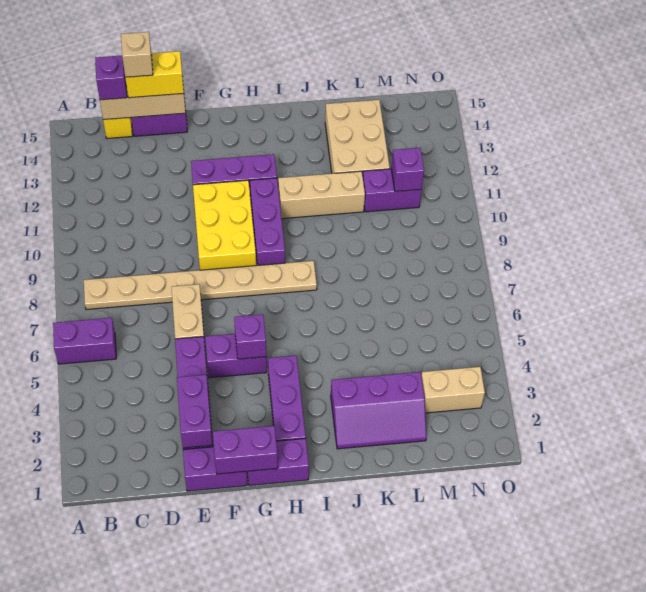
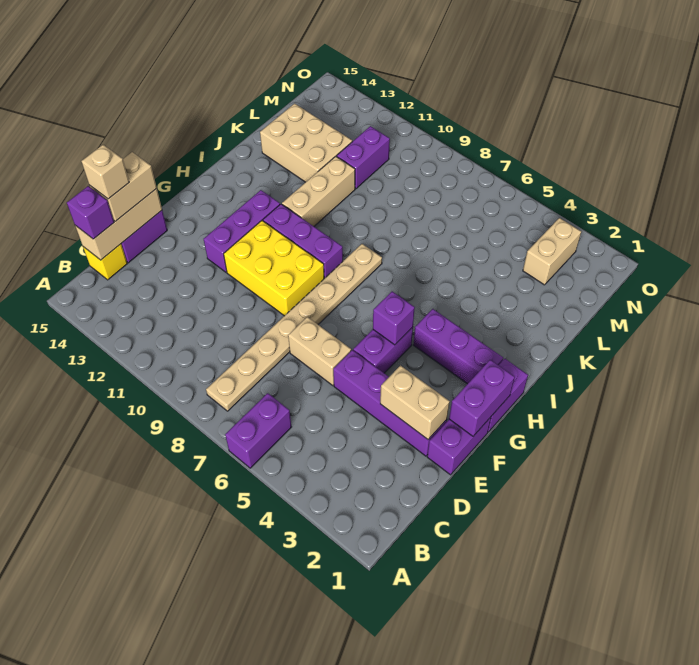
yellow brick D15:E15 level 3 -> tan brick D15:E15 level 3
purple brick E2:E3 level 2 -> tan brick E2:E3 level 2
purple slope J2:L3 level 1 top 3 -> none
purple brick M11 level 2 -> none

